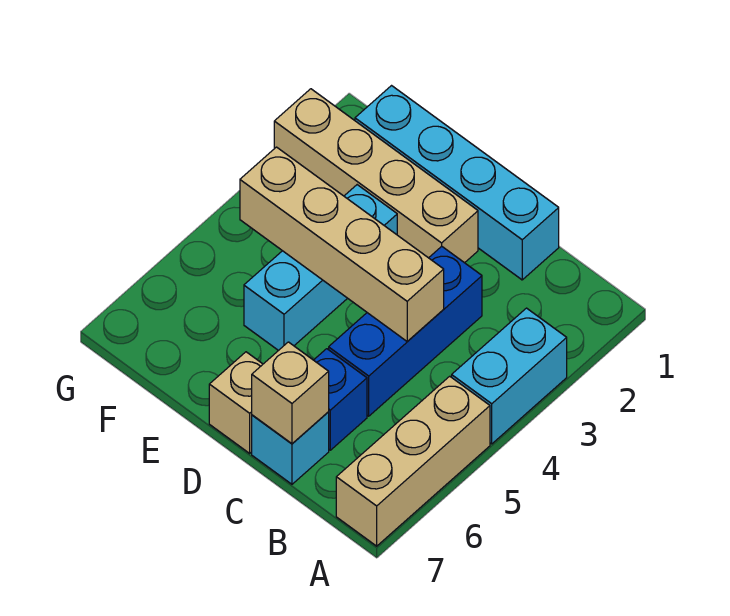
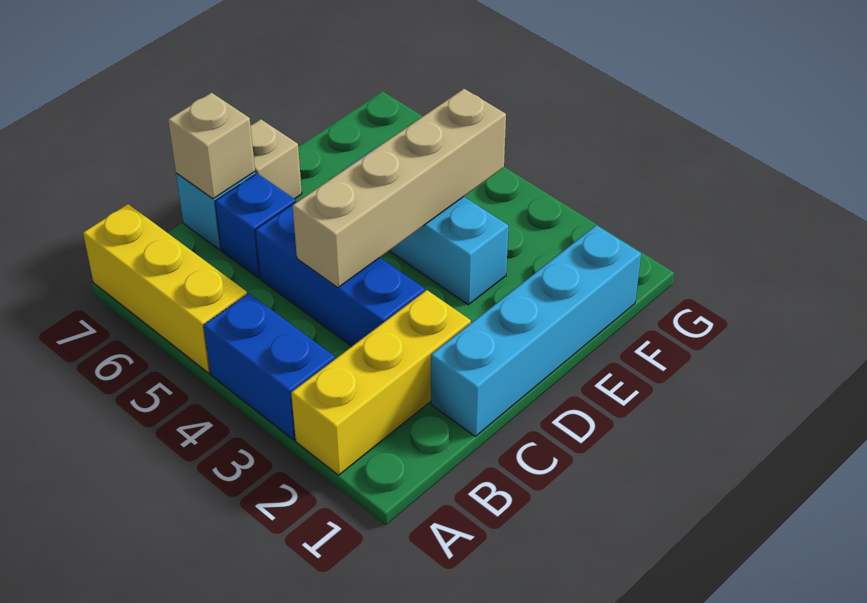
none -> yellow brick A2:C2 level 1
cyan brick A3:A4 level 1 -> blue brick A3:A4 level 1
tan brick A5:A7 level 1 -> yellow brick A5:A7 level 1
tan brick D2:G2 level 1 -> none

